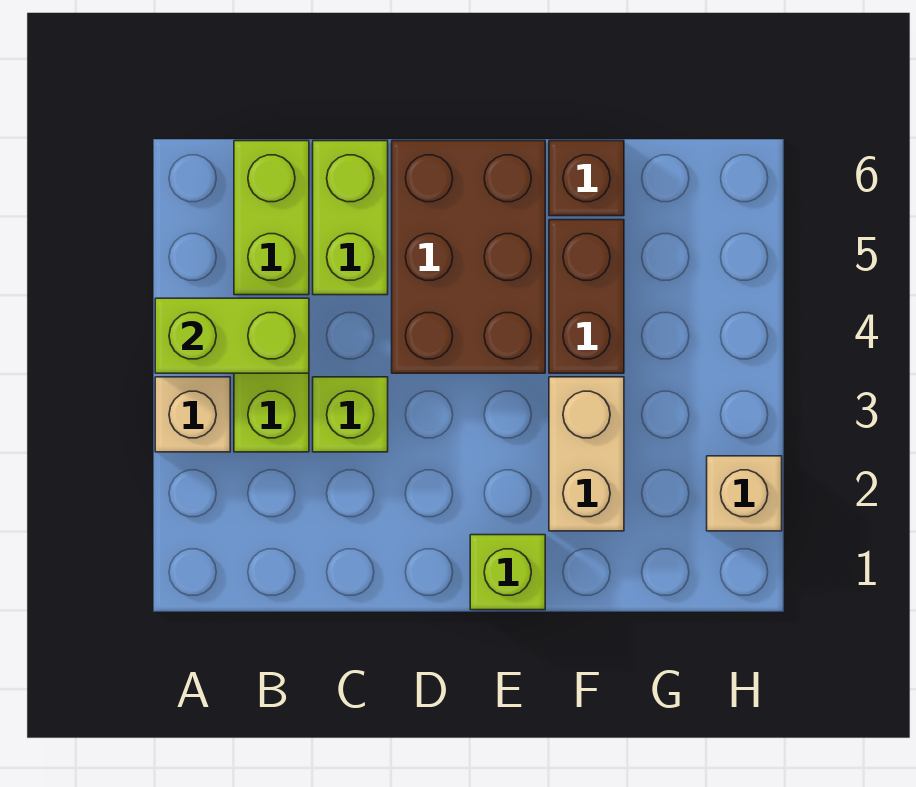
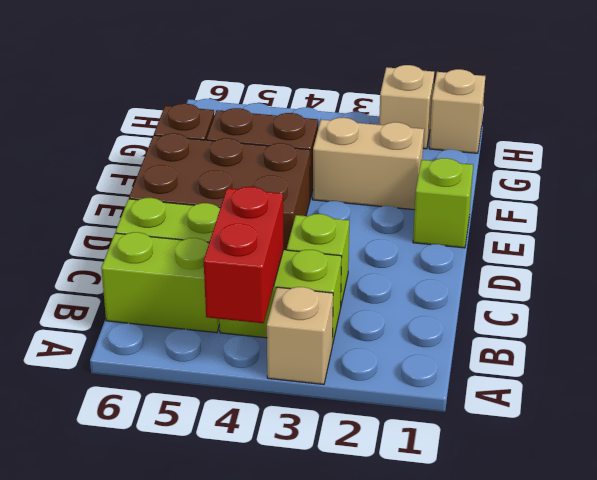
lime brick A4:B4 level 2 -> red brick A4:B4 level 2
none -> tan brick H1 level 1

